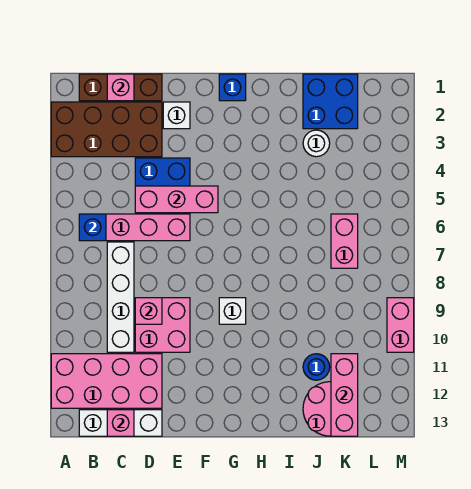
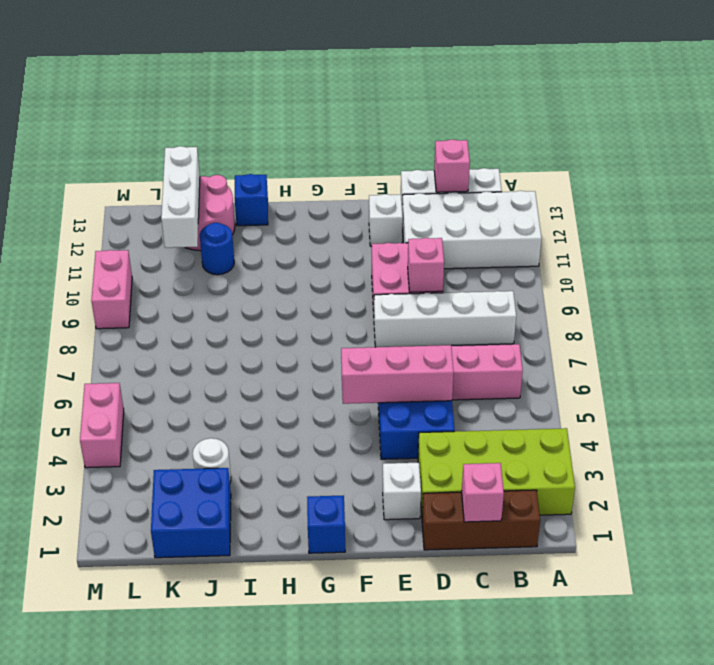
brown brick A2:D3 level 1 -> lime brick A2:D3 level 1
pink brick A11:D12 level 1 -> white brick A11:D12 level 1
blue brick B6 level 2 -> blue brick I13 level 1
white brick C7:C10 level 1 -> white brick B8:E8 level 1
white brick G9 level 1 -> white brick E12 level 1
pink brick K6:K7 level 1 -> pink brick M4:M5 level 1
pink brick K11:K13 level 2 -> white brick K11:K13 level 2

